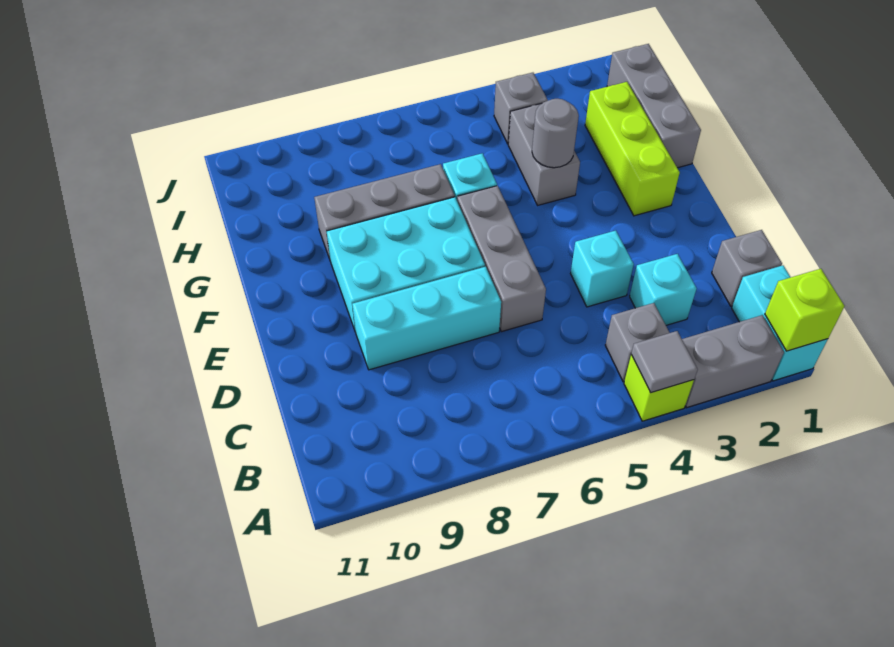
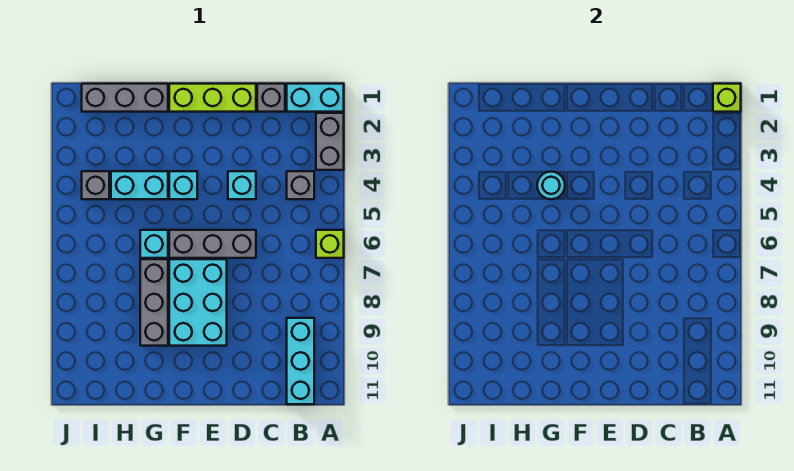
lime brick A4 level 1 -> lime brick A6 level 1
grey tile A4 level 2 -> none
cyan brick C3 level 1 -> cyan brick F4 level 1
cyan brick D7:D9 level 1 -> cyan brick B9:B11 level 1
lime brick F2:H2 level 1 -> lime brick D1:F1 level 1
grey brick G4:H4 level 1 -> cyan brick G4:H4 level 1
grey round brick G4 level 2 -> cyan round brick G4 level 2

